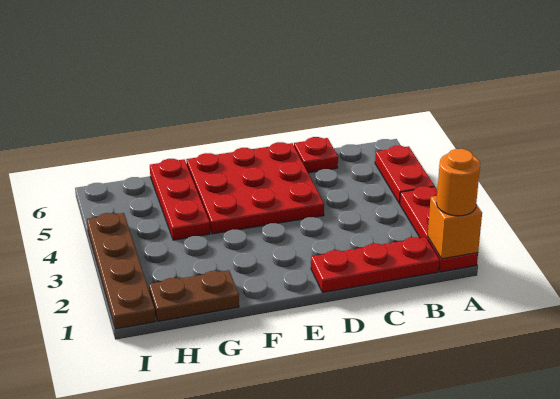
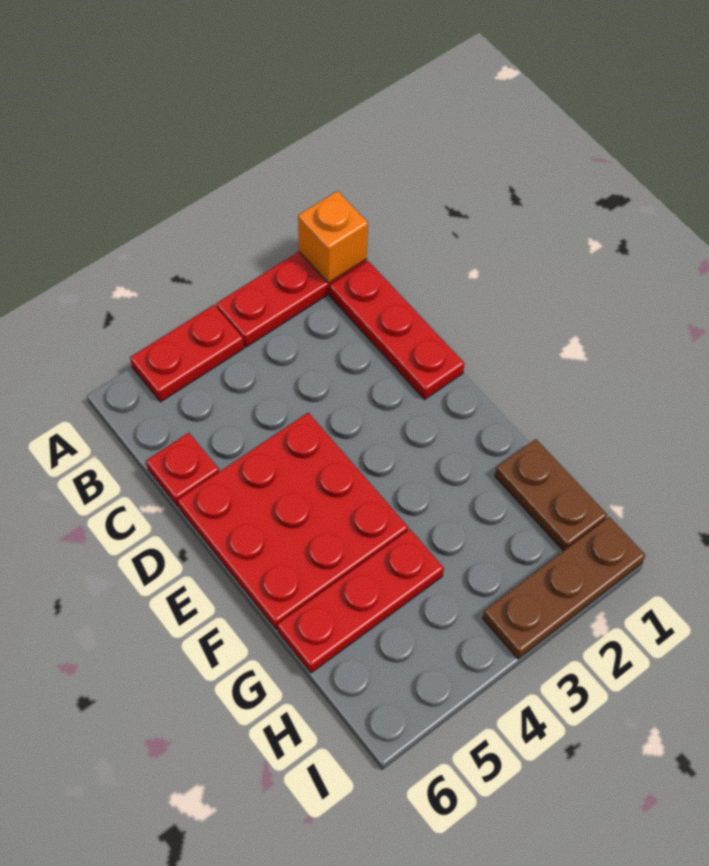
orange round brick A1 level 3 -> none
brown plate I1:I4 level 1 -> brown plate I1:I3 level 1

